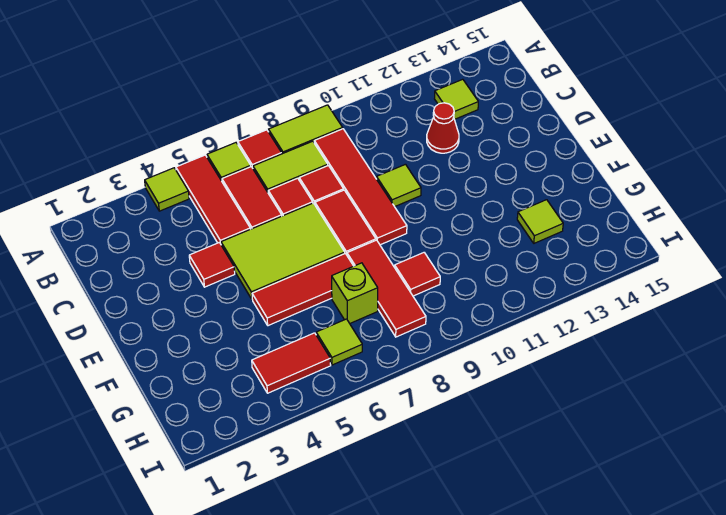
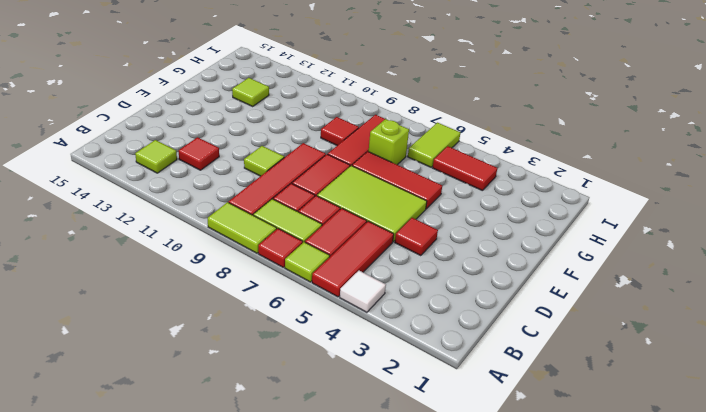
lime tile A4 level 1 -> white tile A4 level 1
red cone C12 level 1 -> red tile C12 level 1
lime tile H6 level 1 -> lime tile H6:I6 level 1

